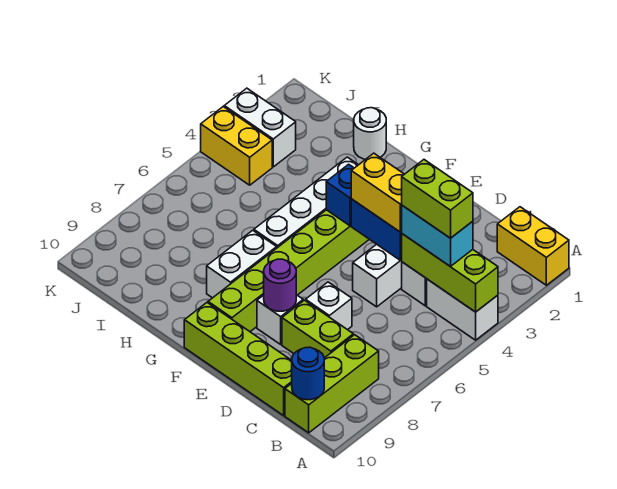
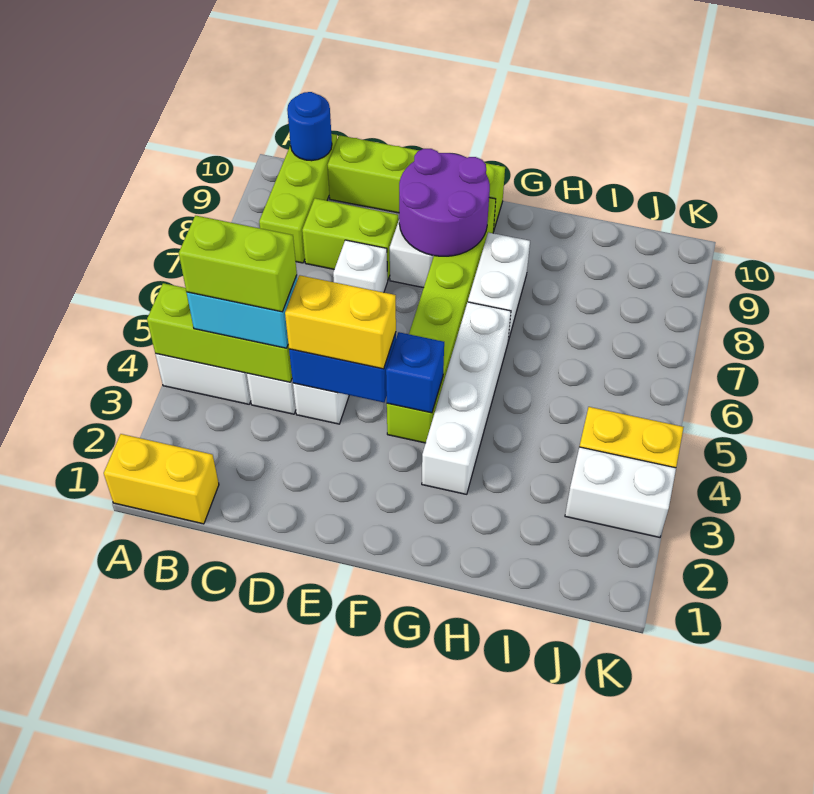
purple round brick E8 level 2 -> purple round brick E8:F9 level 2
white round brick H1 level 1 -> none

